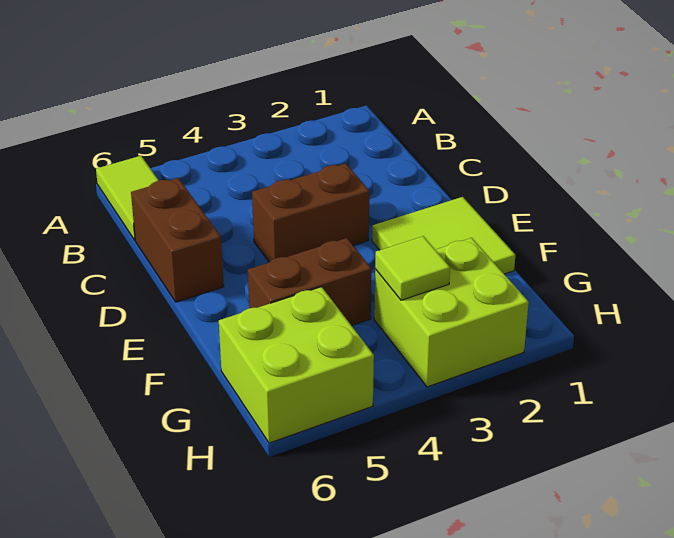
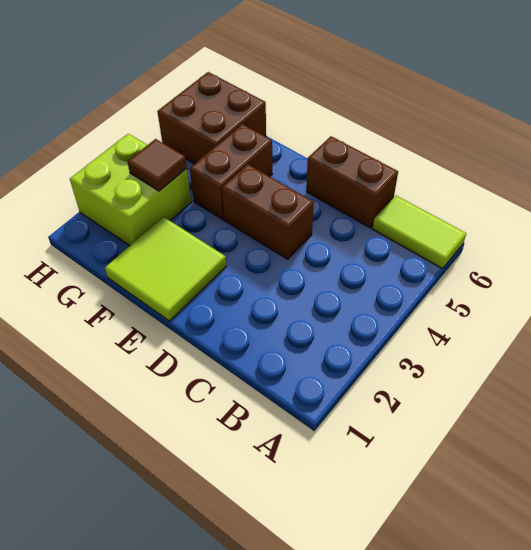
brown brick D3:D4 level 1 -> brown brick D4:E4 level 1
lime tile G3 level 2 -> brown tile G3 level 2
lime brick G5:H6 level 1 -> brown brick G5:H6 level 1

